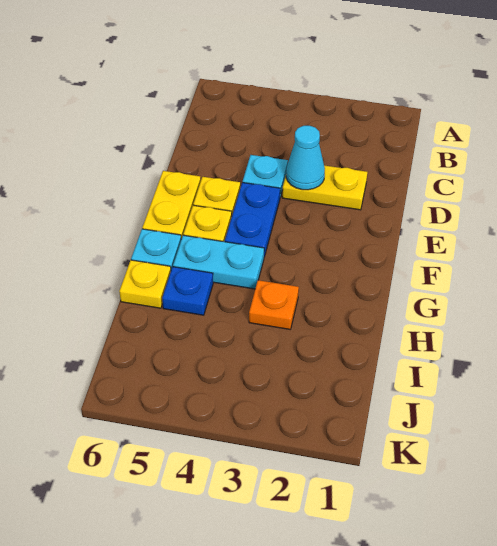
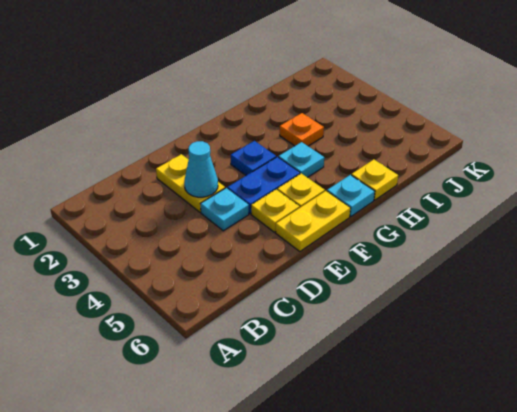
cyan plate G4:G5 level 1 -> cyan plate G4 level 1
blue plate H5 level 1 -> blue plate F3 level 1

